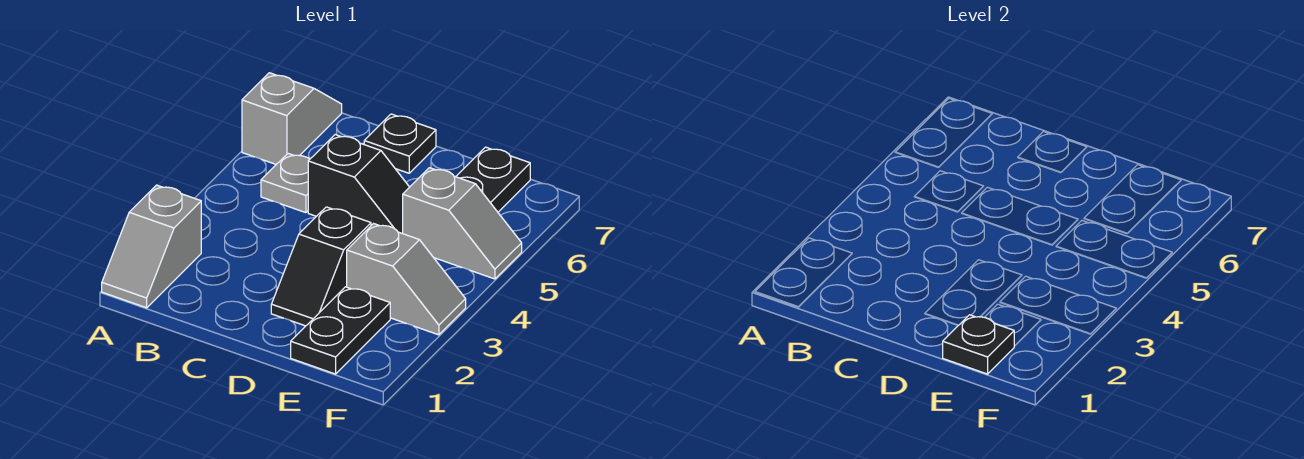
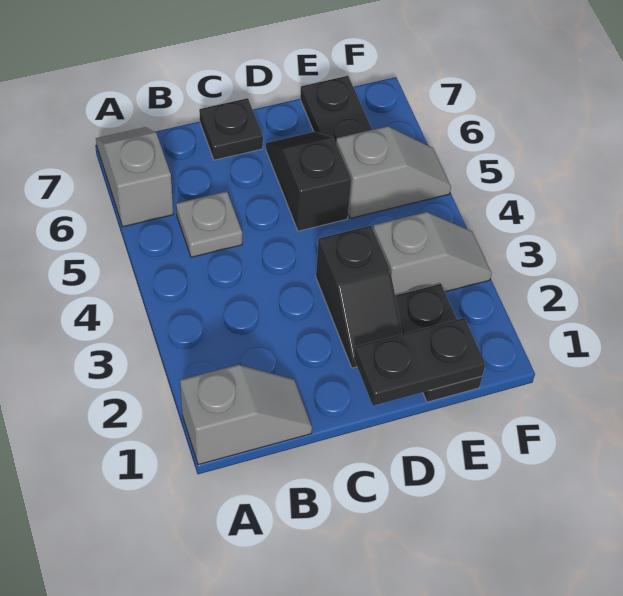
grey slope A1:A2 level 1 top 2 -> grey slope A1:B1 level 1 top A
black slope C5:D5 level 1 top C -> black slope D5:D6 level 1 top 5
black plate E1 level 2 -> black plate D1:E1 level 2

